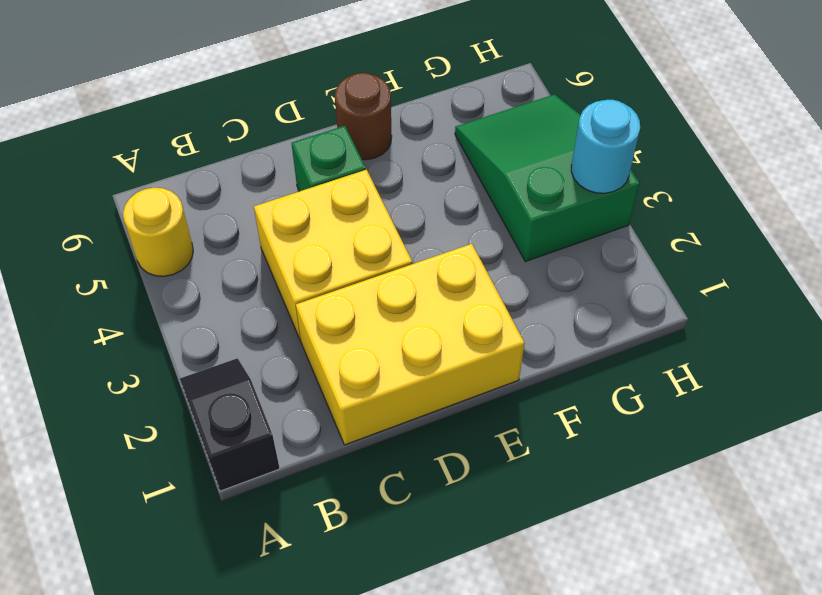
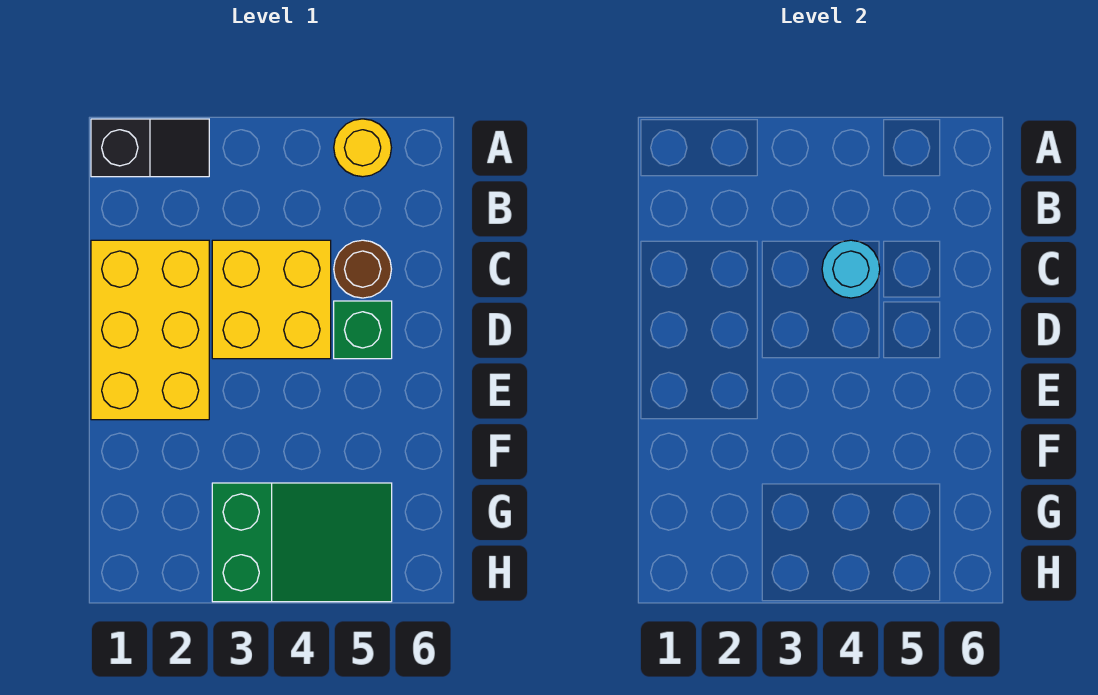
brown round brick E6 level 1 -> brown round brick C5 level 1
cyan round brick H3 level 2 -> cyan round brick C4 level 2

